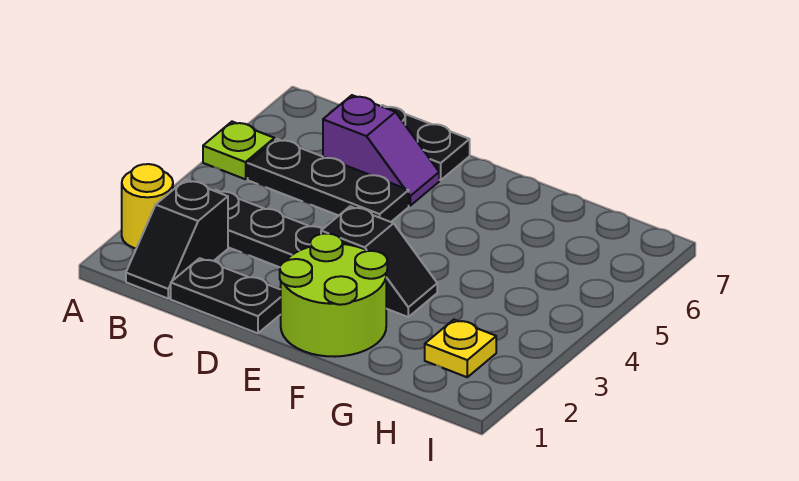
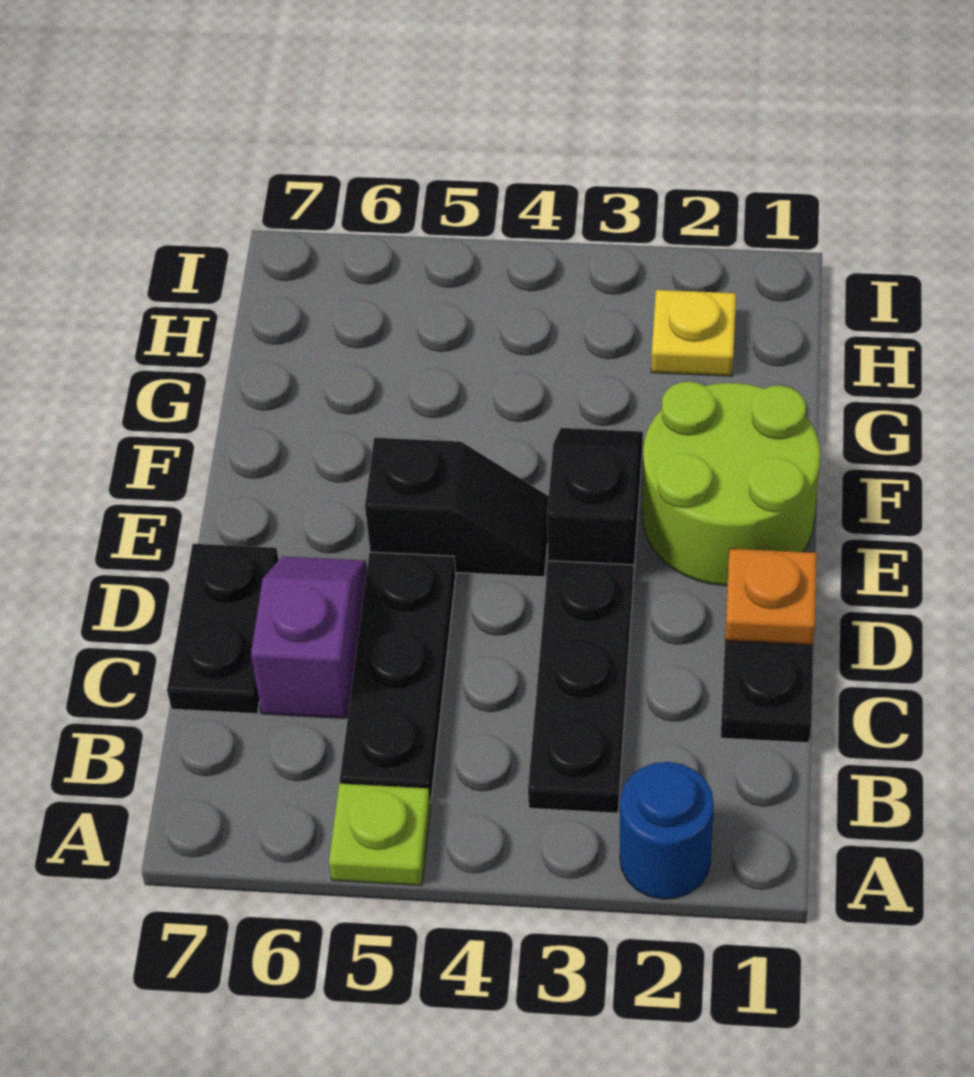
yellow round brick A2 level 1 -> blue round brick A2 level 1
black slope B1:B2 level 1 top 2 -> black slope E4:E5 level 1 top 5
none -> orange plate D1 level 2

